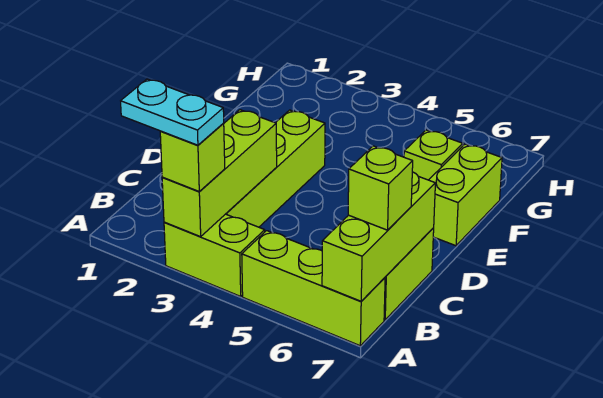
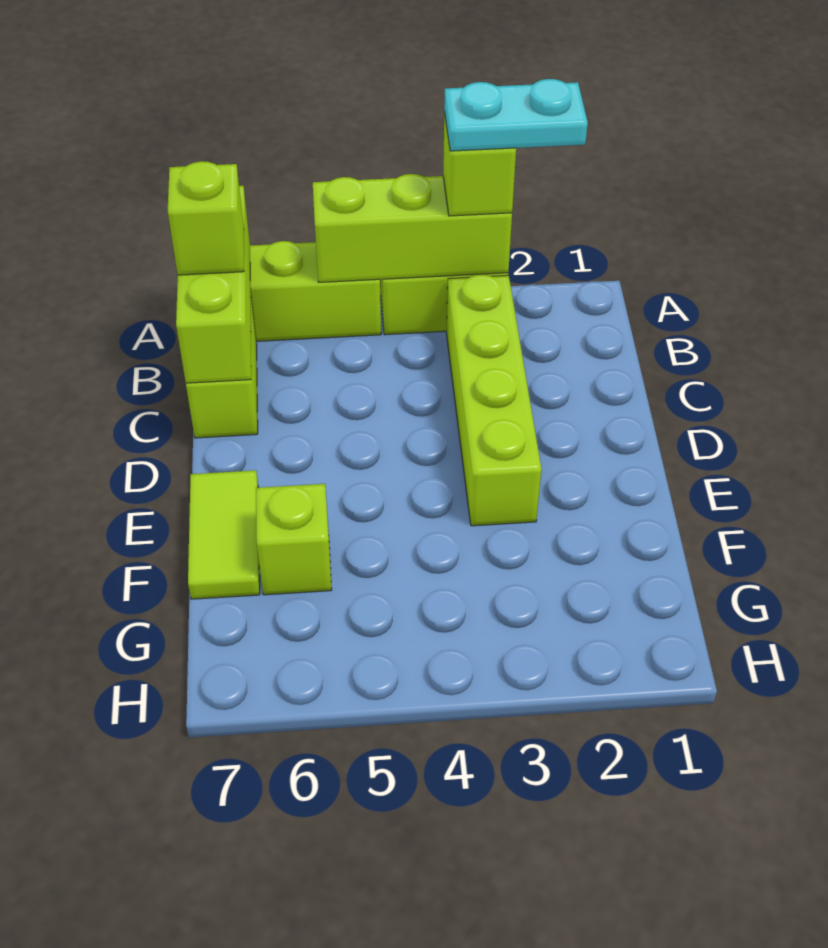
lime brick A3:C3 level 2 -> lime brick A3:A5 level 2
lime brick E7:F7 level 1 -> lime tile E7:F7 level 1

